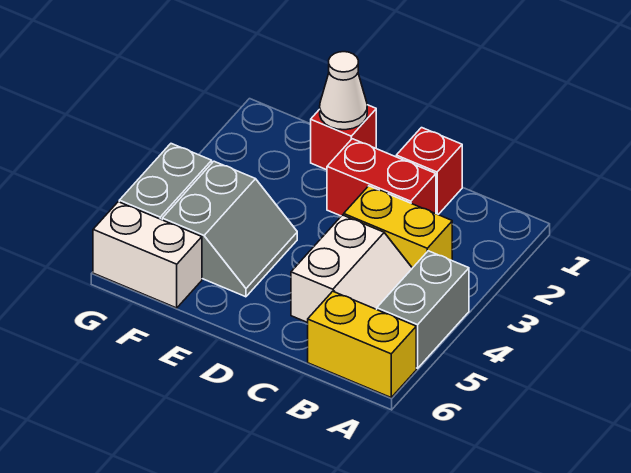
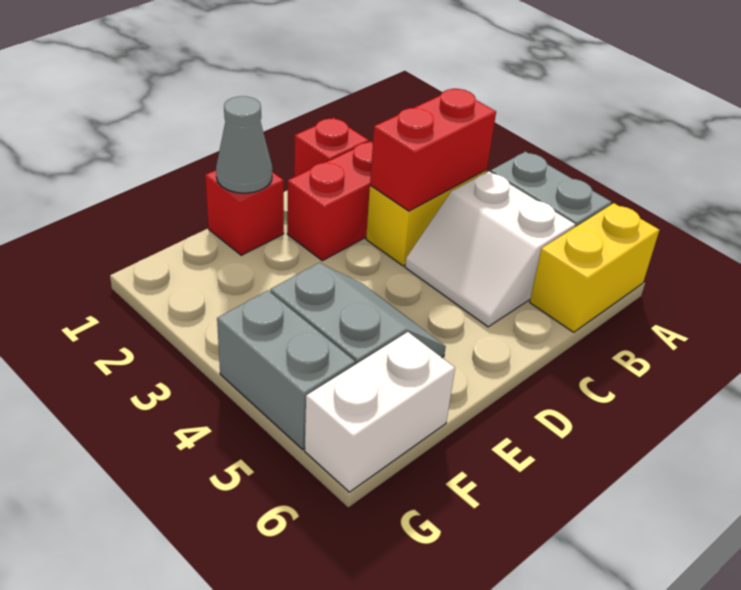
none -> red brick B3:C3 level 2
white slope B4:C5 level 1 top C -> white slope B4:C5 level 1 top B
white cone E1 level 2 -> grey cone E1 level 2

